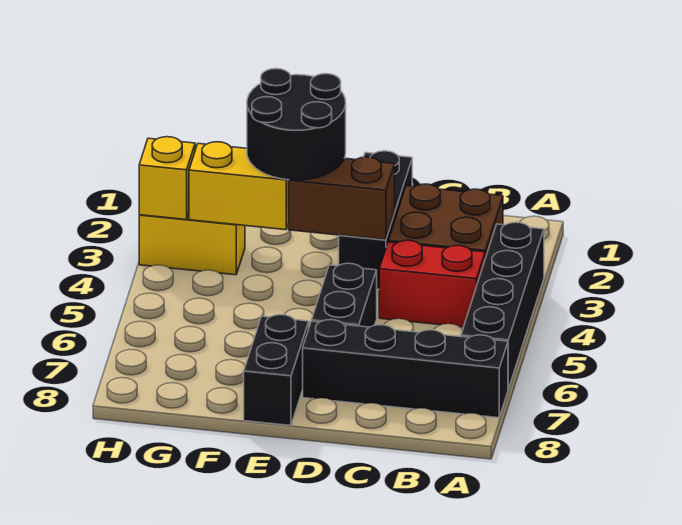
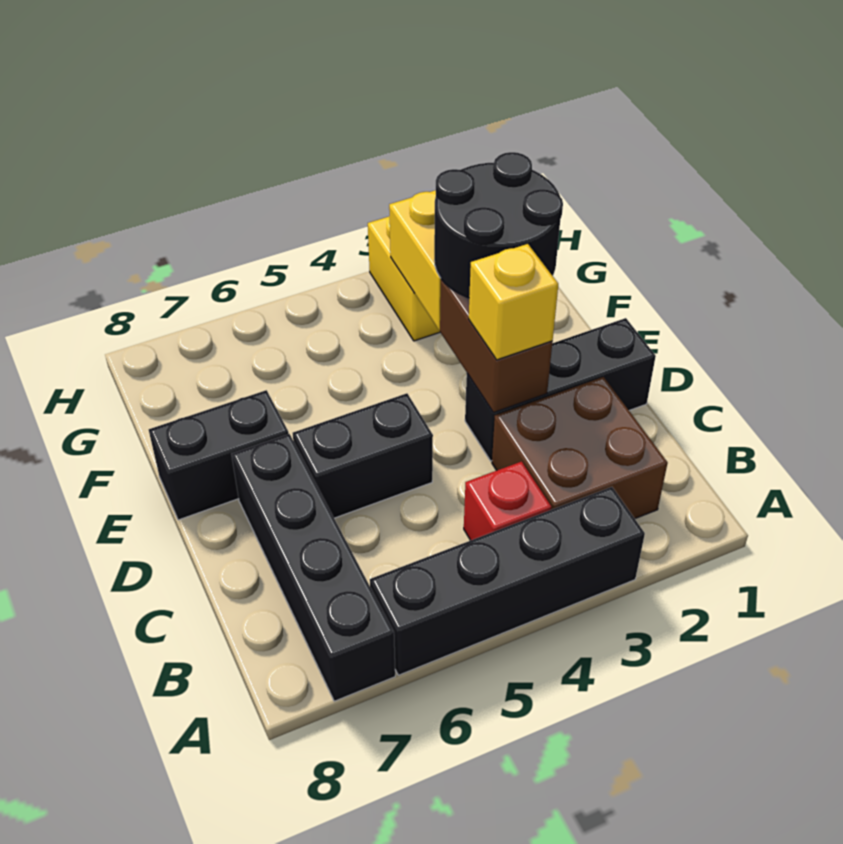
red brick B4:C4 level 1 -> red brick B4 level 1
yellow brick H3 level 2 -> yellow brick D3 level 3

